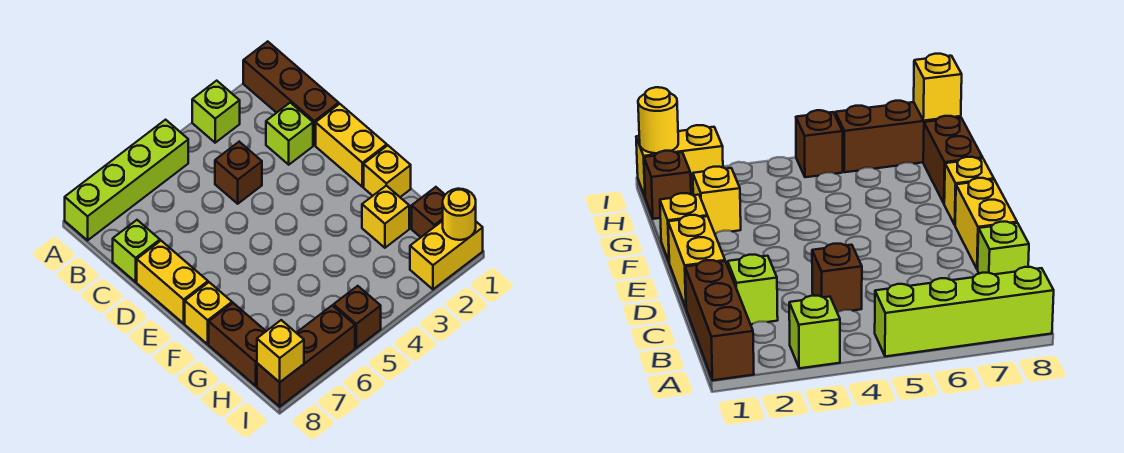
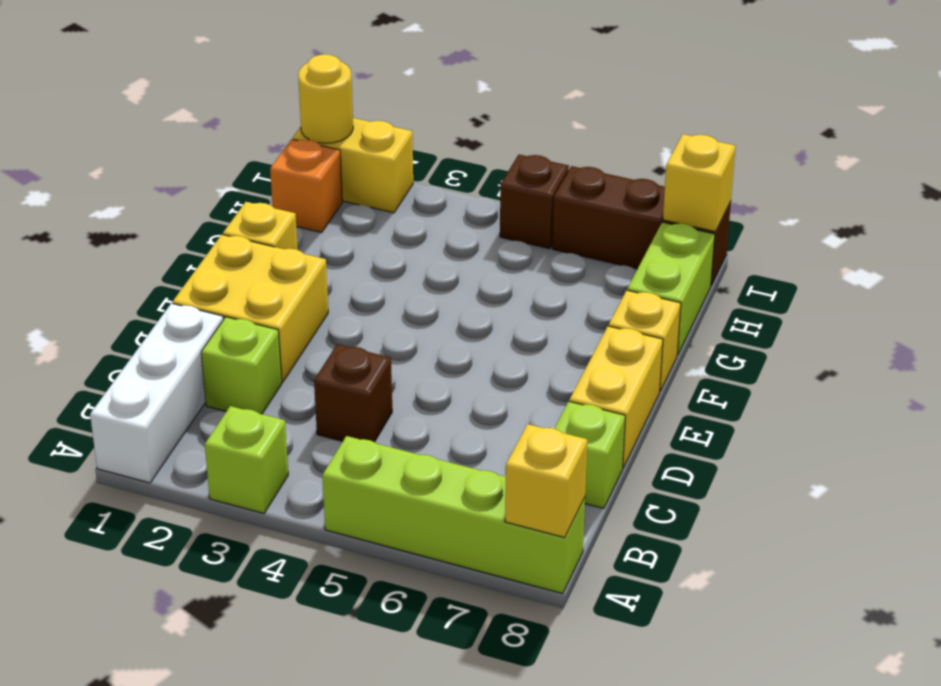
brown brick A1:C1 level 1 -> white brick A1:C1 level 1
yellow brick D1:E1 level 1 -> yellow brick D1:E2 level 1
yellow brick G2 level 1 -> yellow brick A8 level 2
brown brick G8:H8 level 1 -> lime brick G8:H8 level 1
brown brick H1 level 1 -> orange brick H1 level 1

